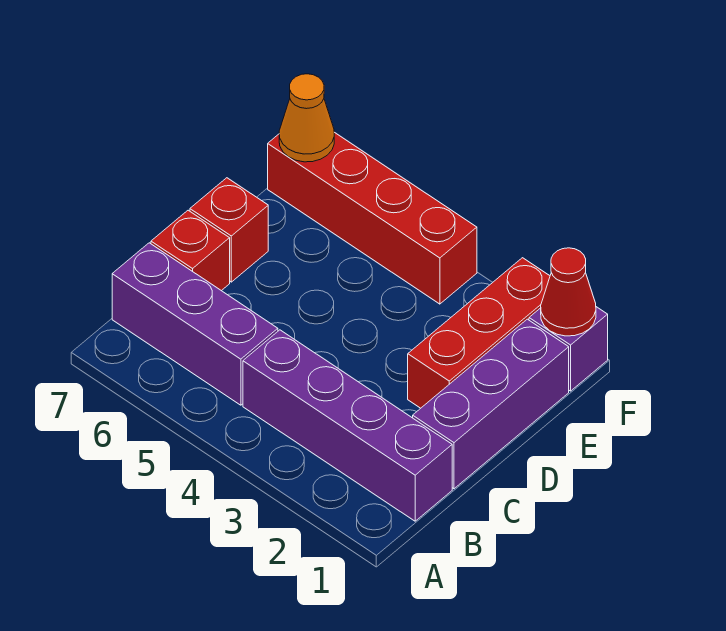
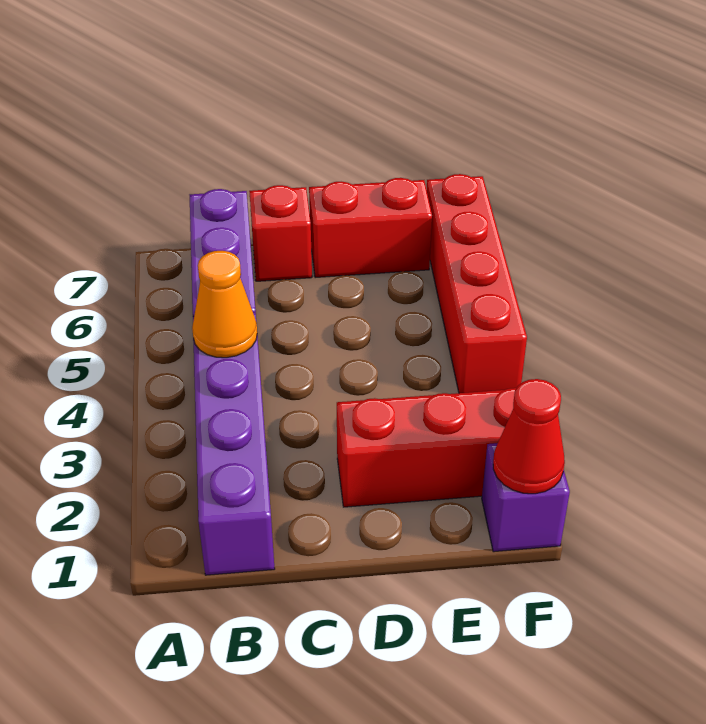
purple brick C1:E1 level 1 -> none
red brick D7 level 1 -> red brick D7:E7 level 1
orange cone F7 level 2 -> orange cone B4 level 2

